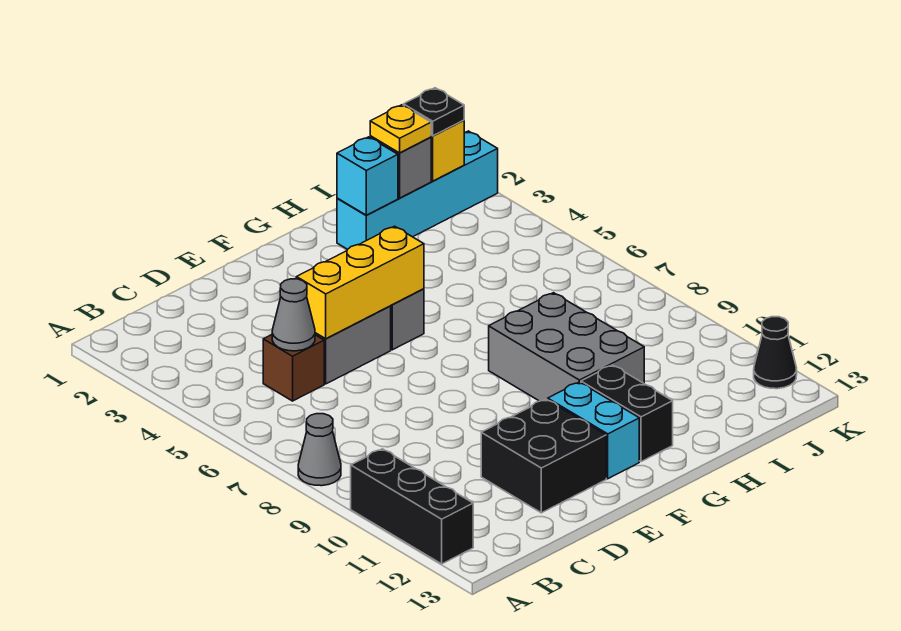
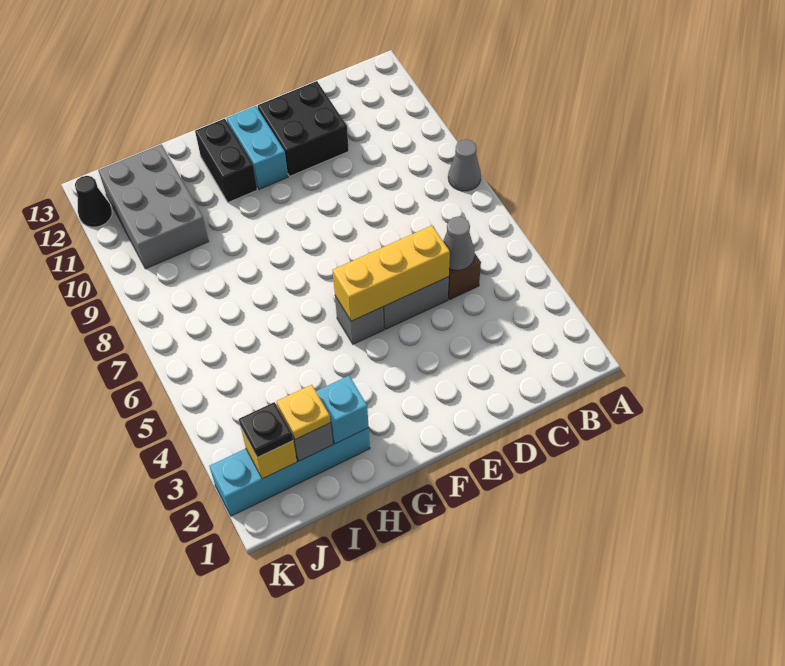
black brick A10:A12 level 1 -> none
grey brick G8:H10 level 1 -> grey brick I10:J12 level 1

